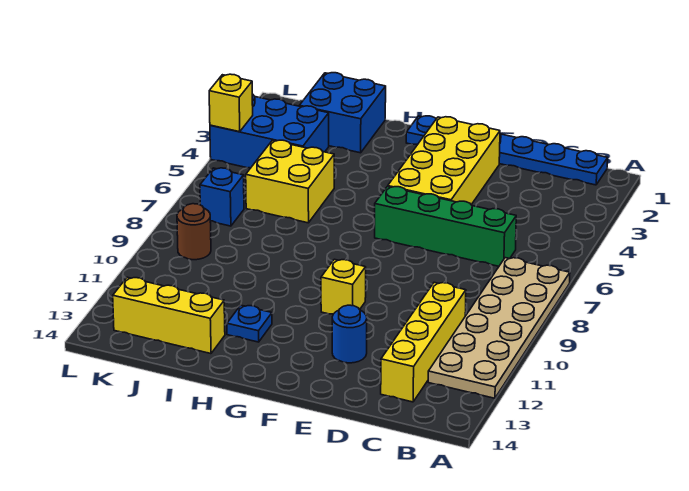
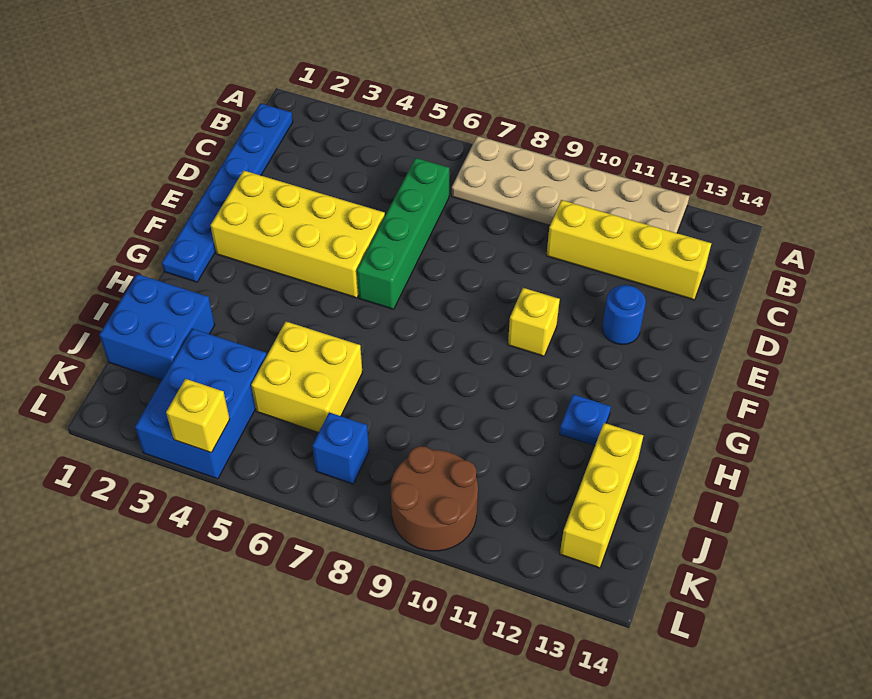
brown round brick K9 level 1 -> brown round brick K9:L10 level 1

